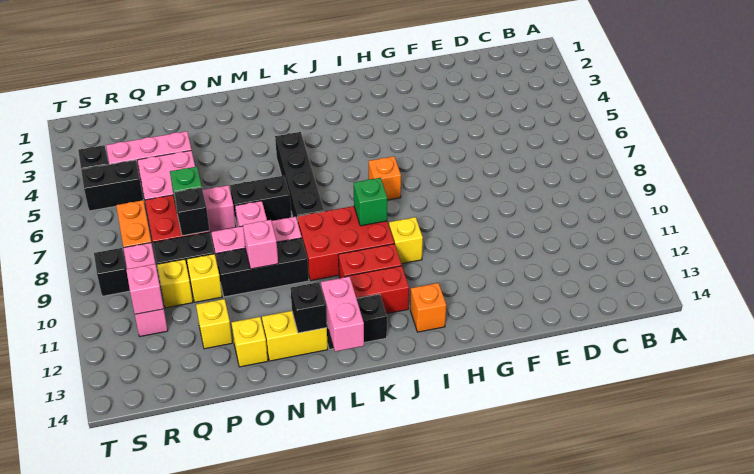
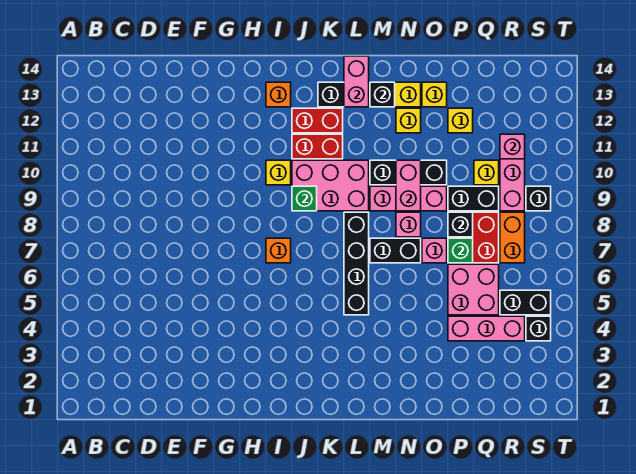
red brick J9:L10 level 1 -> pink brick J9:L10 level 1
pink brick N10 level 2 -> pink brick N9:N10 level 2
yellow brick P10 level 1 -> yellow brick N12 level 1

